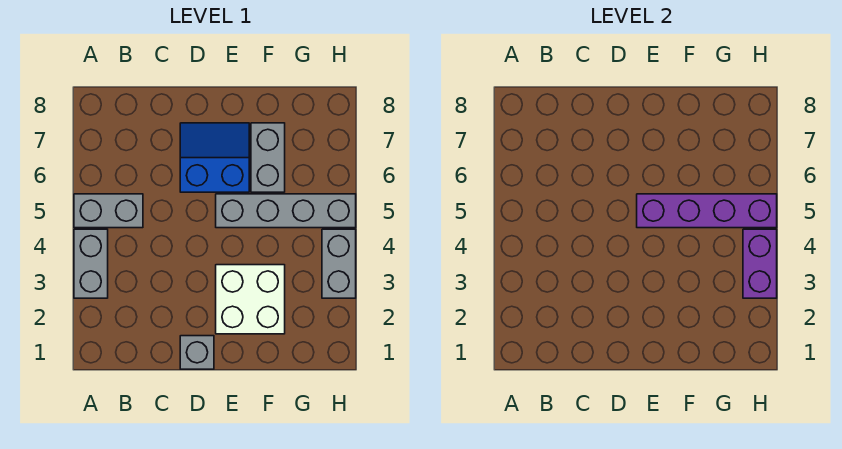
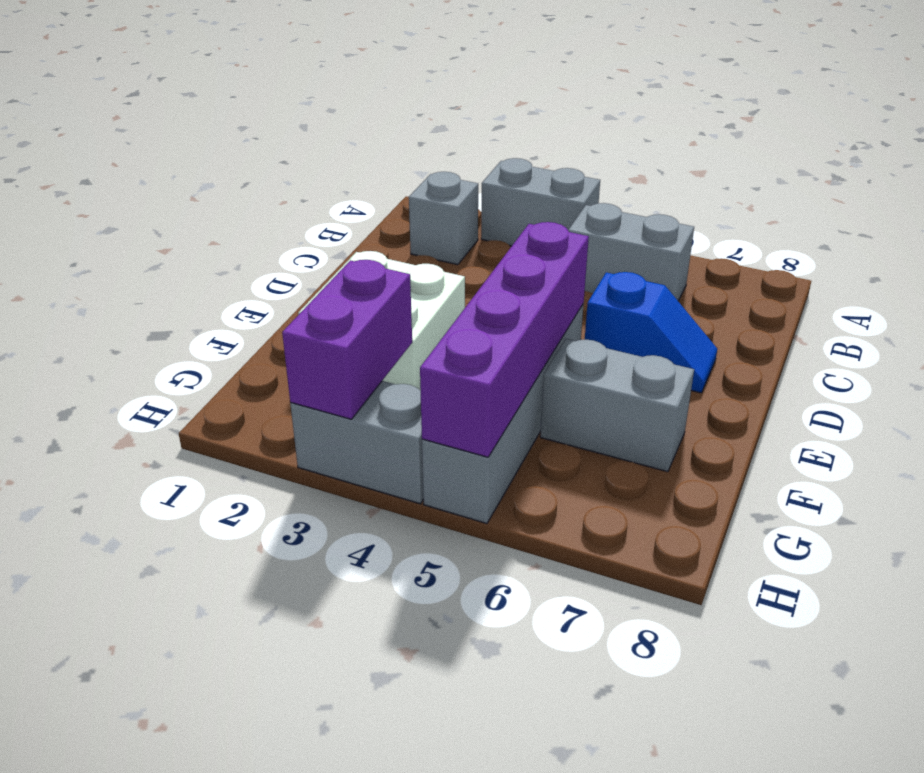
grey brick A5:B5 level 1 -> grey brick B5:B6 level 1
grey brick D1 level 1 -> grey brick B2 level 1
blue slope D6:E7 level 1 top 6 -> blue slope D6:D7 level 1 top 6
purple brick H3:H4 level 2 -> purple brick G3:H3 level 2

